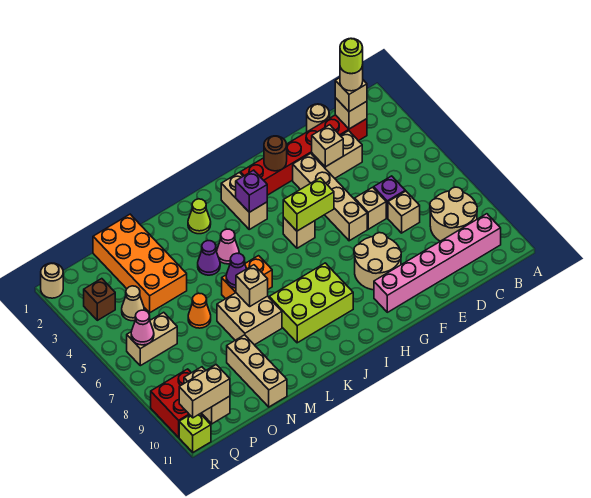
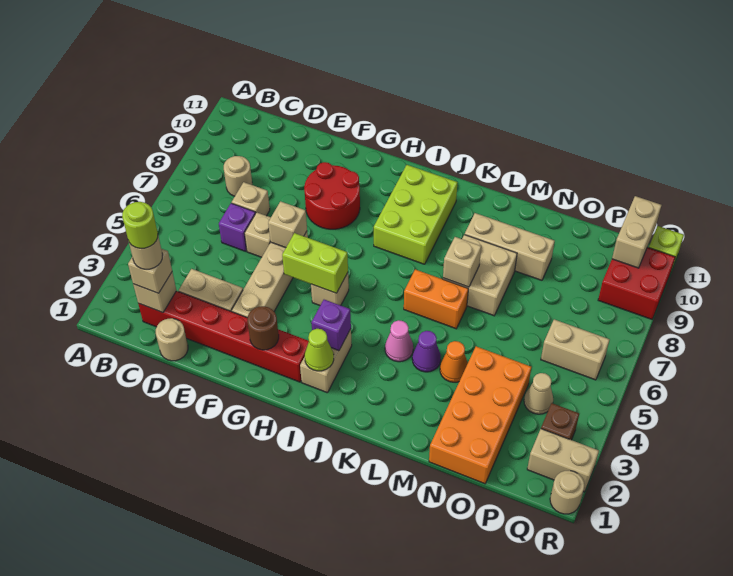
tan round brick B8:C9 level 1 -> tan round brick C8 level 1
pink brick B10:G10 level 1 -> none
tan brick E3 level 2 -> tan brick F6 level 2
tan round brick F8:G9 level 1 -> red round brick F8:G9 level 1
lime brick I8:K9 level 1 -> lime brick I8:J10 level 1
lime cone K2 level 1 -> lime cone I2 level 2
purple cone L6 level 2 -> none
orange cone N6 level 1 -> orange cone M4 level 1
tan brick N9:N11 level 1 -> tan brick L9:N9 level 1
pink cone Q6 level 2 -> none
tan brick Q11:R11 level 3 -> tan brick Q2:R2 level 1

